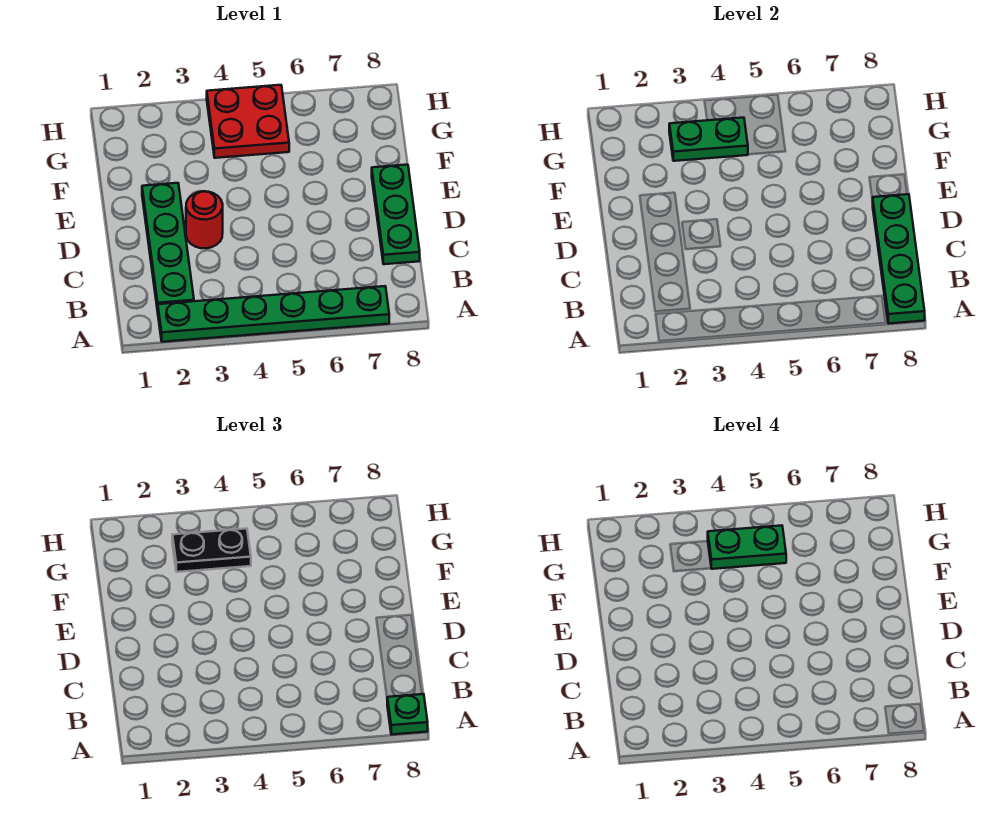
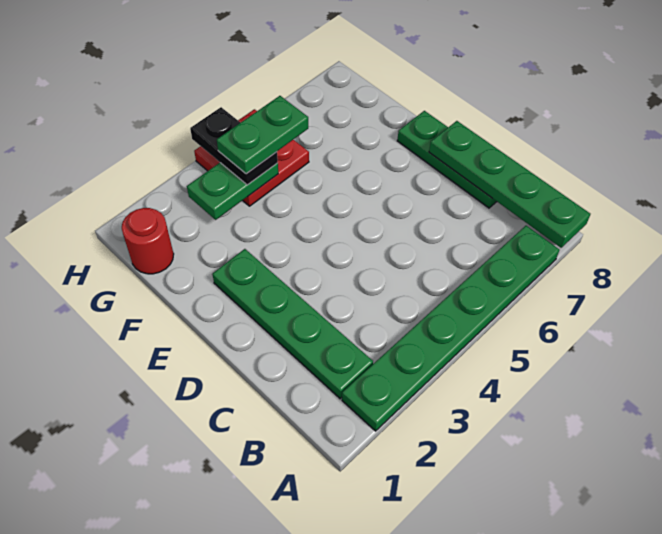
green plate A8 level 3 -> none
red round brick D3 level 1 -> red round brick G1 level 1
black plate G3:G4 level 3 -> black plate G4:H4 level 3

